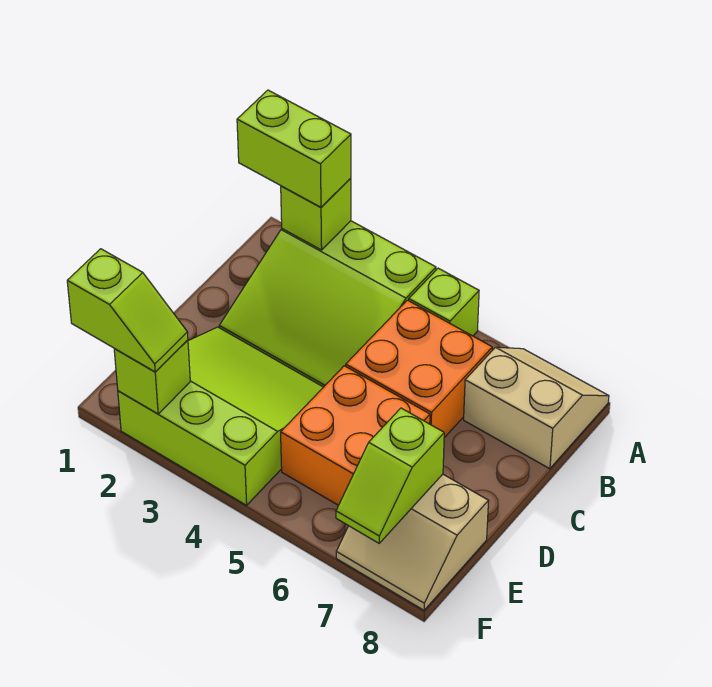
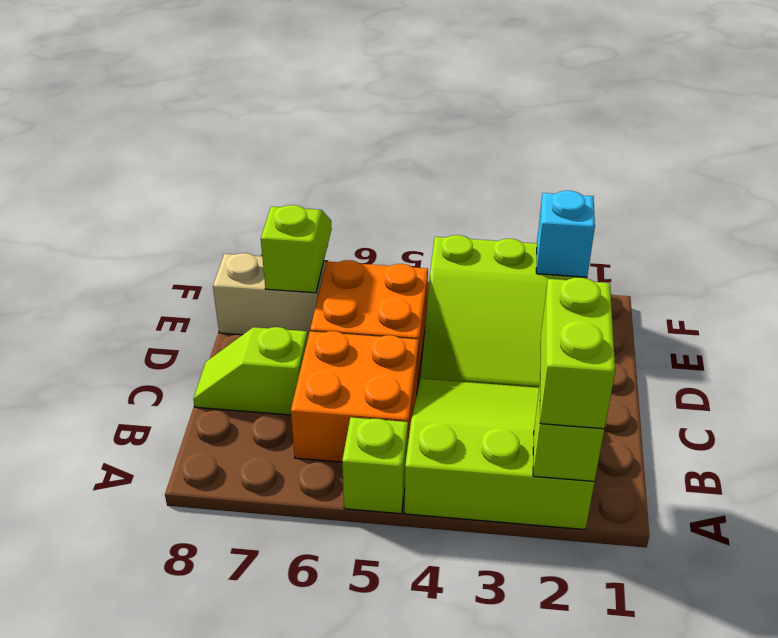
lime brick A1:A2 level 3 -> lime brick A2:B2 level 3
tan slope A7:B8 level 1 top B -> none
lime slope F1:F2 level 3 top 1 -> lime slope C7:C8 level 1 top 7
lime brick F2 level 2 -> cyan brick F2 level 2

